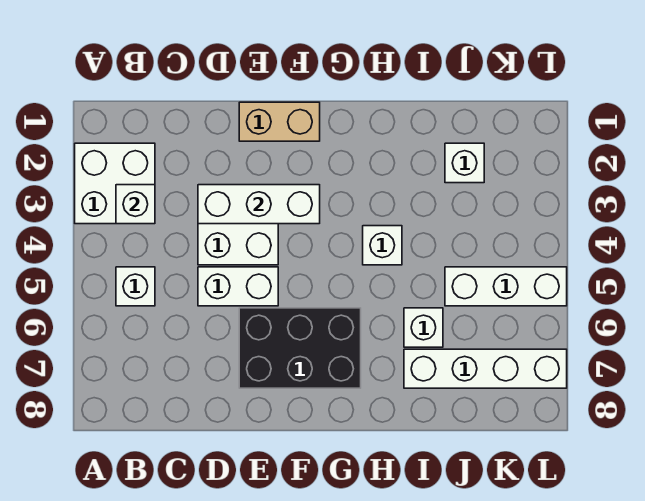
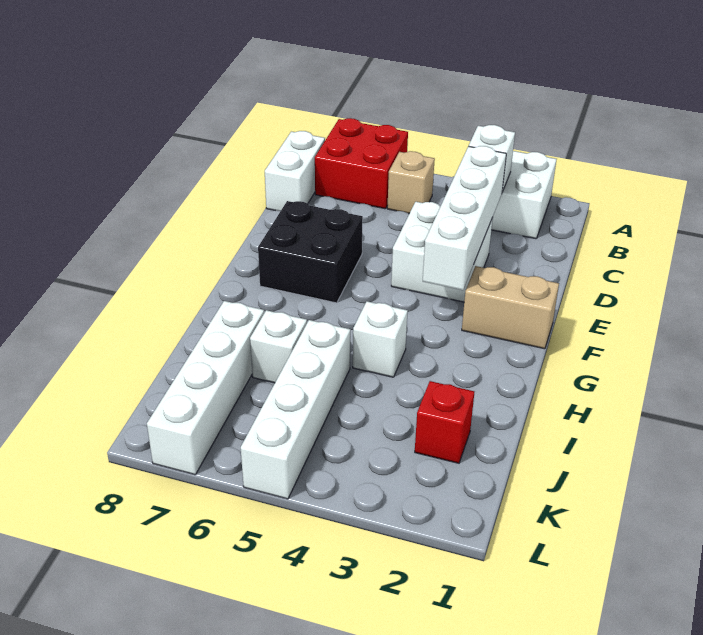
none -> red brick A6:B7 level 1
white brick B5 level 1 -> tan brick B5 level 1
white brick D3:F3 level 2 -> white brick C3:F3 level 2
white brick D5:E5 level 1 -> white brick B8:C8 level 1
tan brick E1:F1 level 1 -> tan brick F1:F2 level 1
black brick E6:G7 level 1 -> black brick E6:F7 level 1
white brick J2 level 1 -> red brick J2 level 1
white brick J5:L5 level 1 -> white brick I5:L5 level 1

